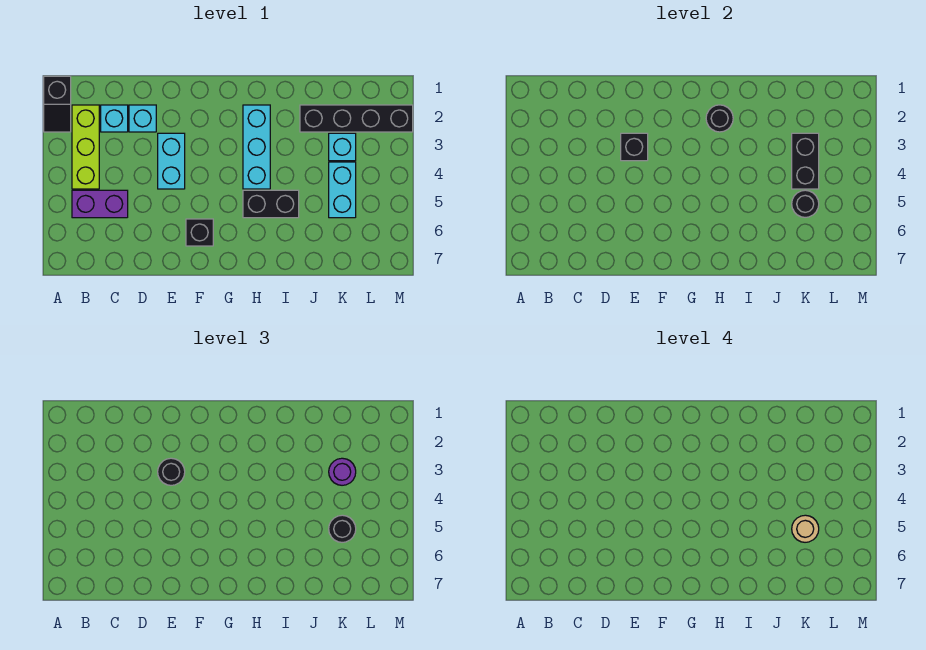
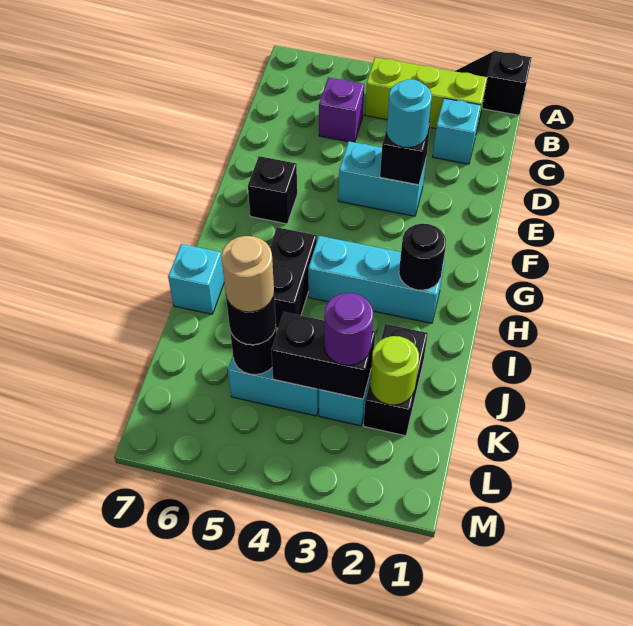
purple brick B5:C5 level 1 -> purple brick C5 level 1
cyan brick D2 level 1 -> cyan brick I7 level 1
black round brick E3 level 3 -> cyan round brick E3 level 3
black brick J2:M2 level 1 -> black brick J2:K2 level 1
none -> lime round brick K2 level 2

